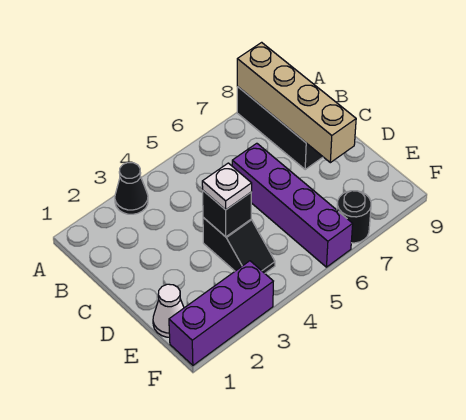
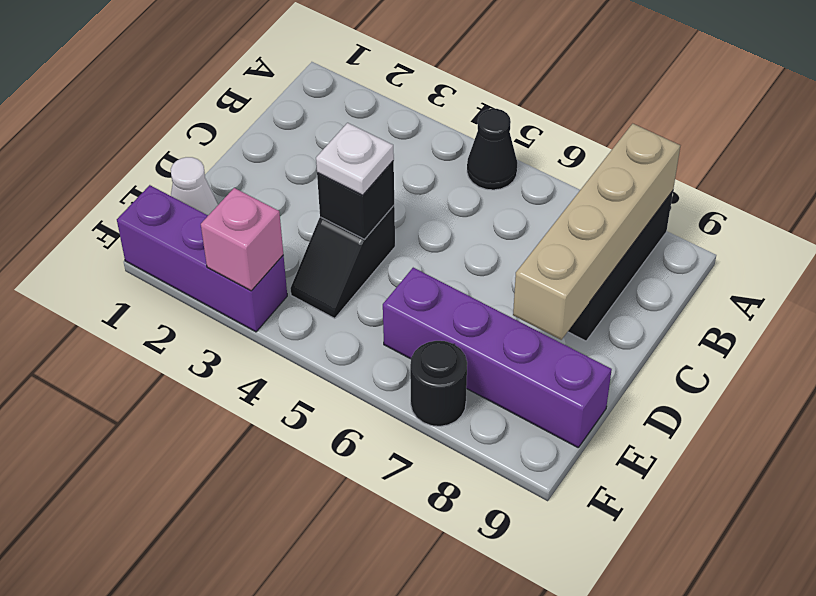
black cone A3 level 1 -> black cone A5 level 1
purple brick C6:F6 level 1 -> purple brick E6:E9 level 1
none -> pink brick F3 level 2

